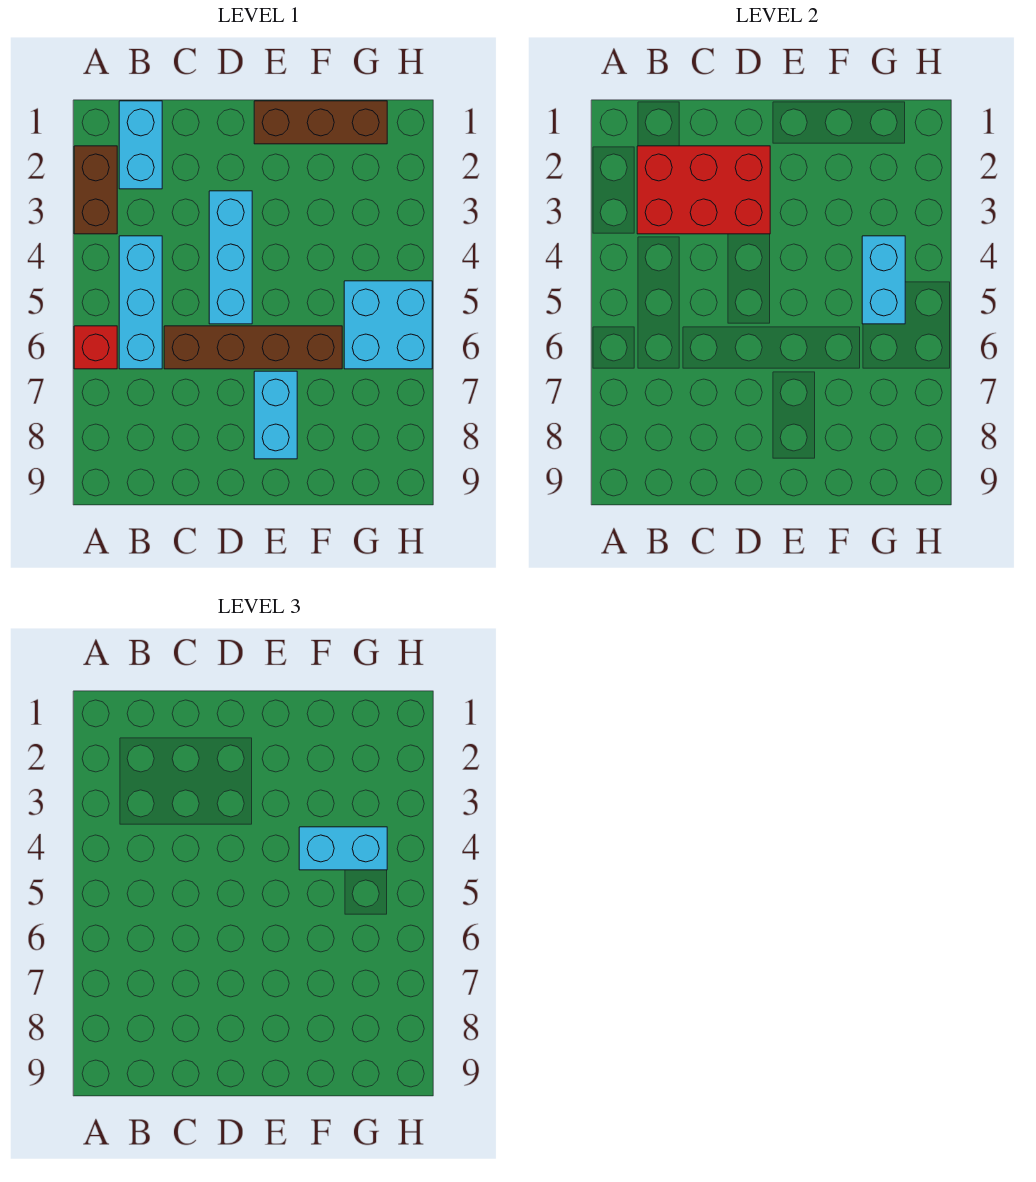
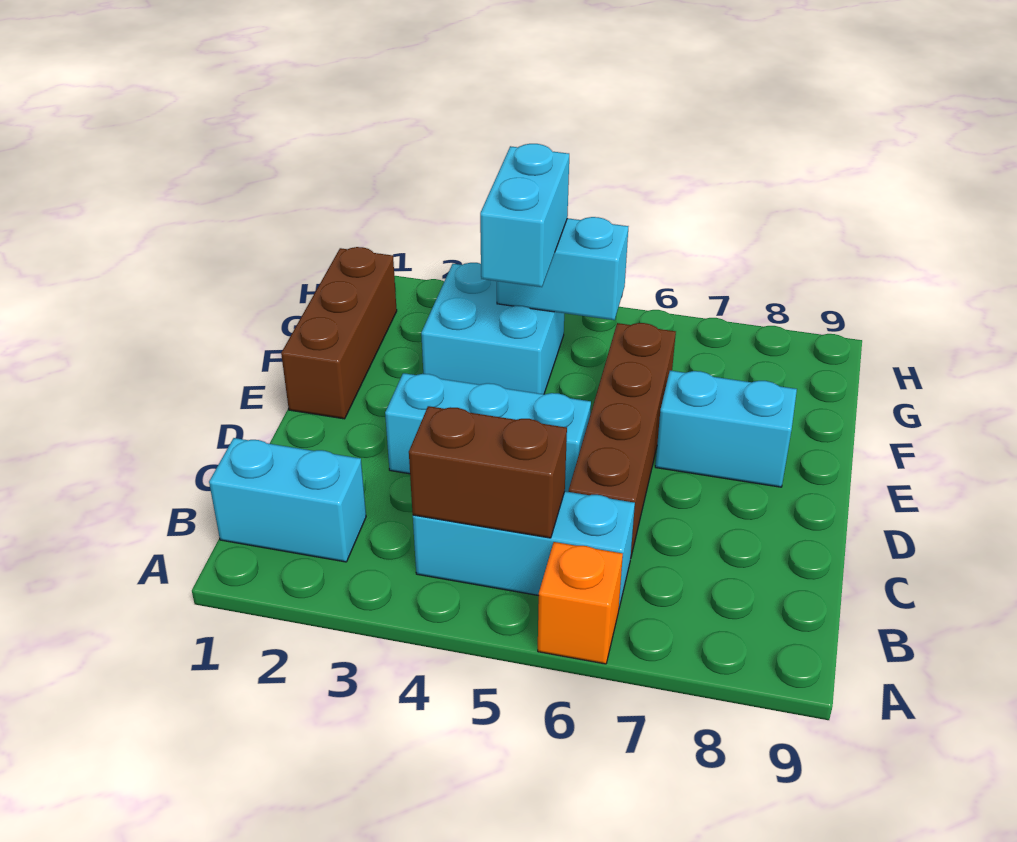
brown brick A2:A3 level 1 -> brown brick B4:B5 level 2
red brick A6 level 1 -> orange brick A6 level 1
red brick B2:D3 level 2 -> none
cyan brick G5:H6 level 1 -> cyan brick F3:G4 level 1

